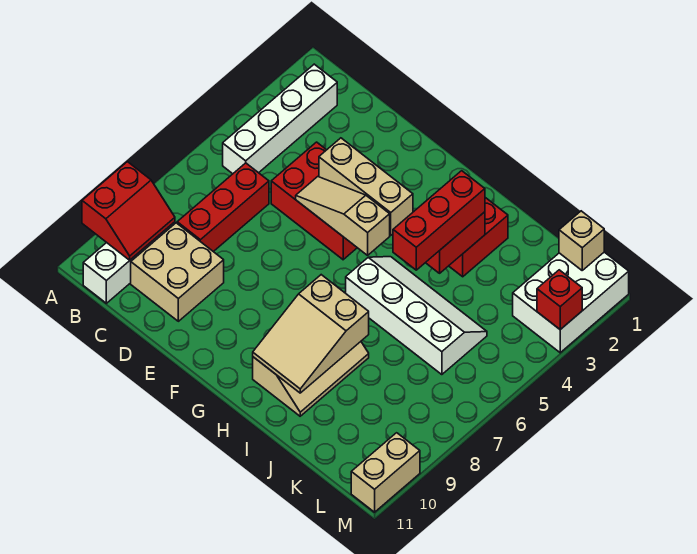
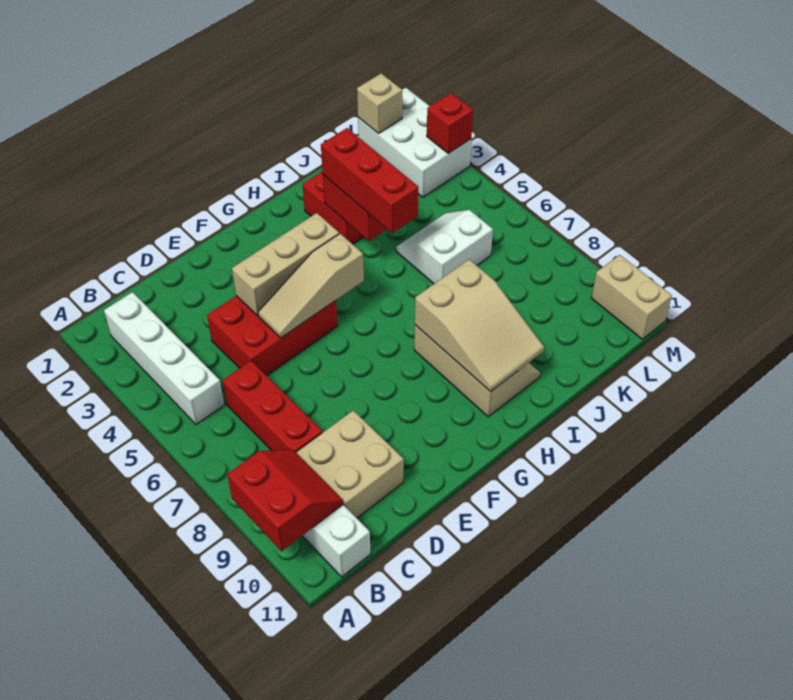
white slope H5:K6 level 1 top 6 -> white slope J5:K6 level 1 top 6

